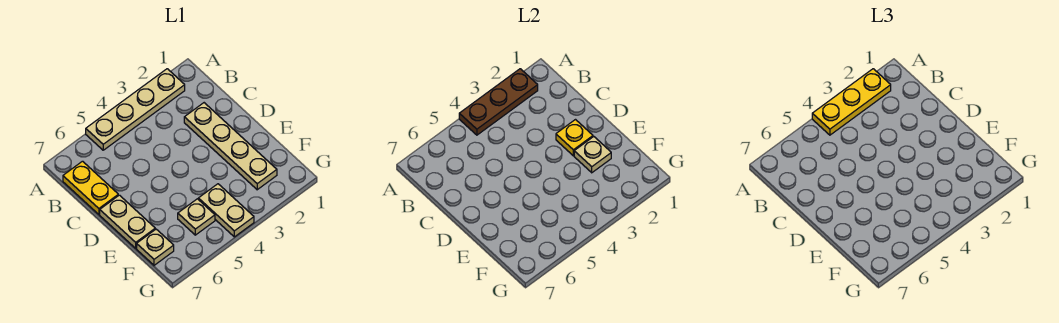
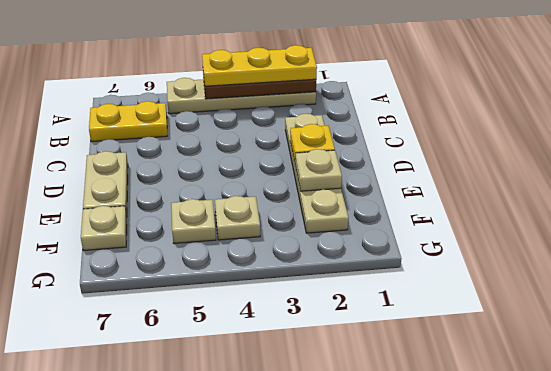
yellow plate B7:C7 level 1 -> yellow plate B6:B7 level 1
tan plate F4:G4 level 1 -> tan plate F4 level 1

